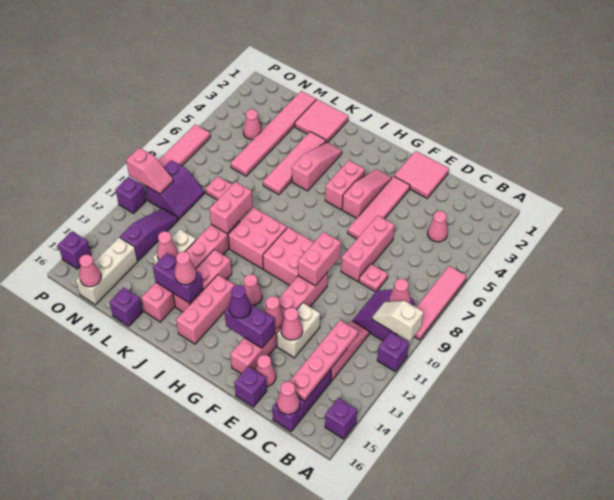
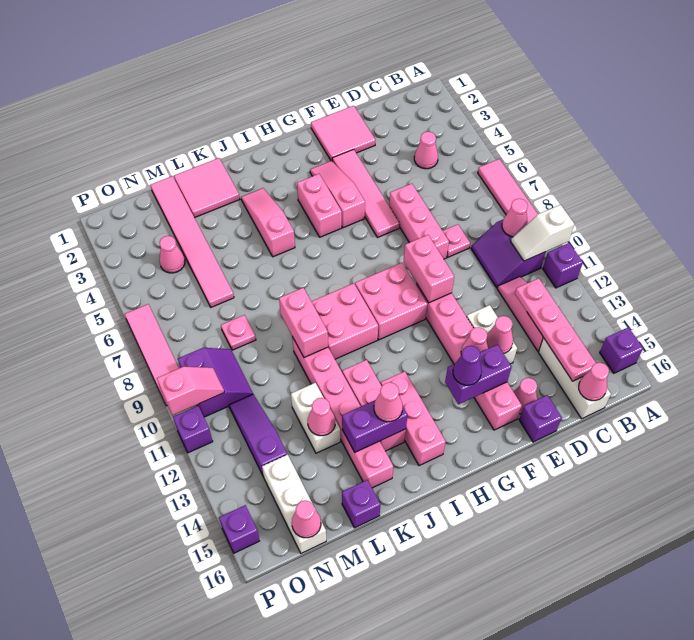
purple brick C14:C16 level 1 -> white brick C14:C16 level 1
pink cone H12 level 1 -> none
pink tile K3:K6 level 1 -> none

